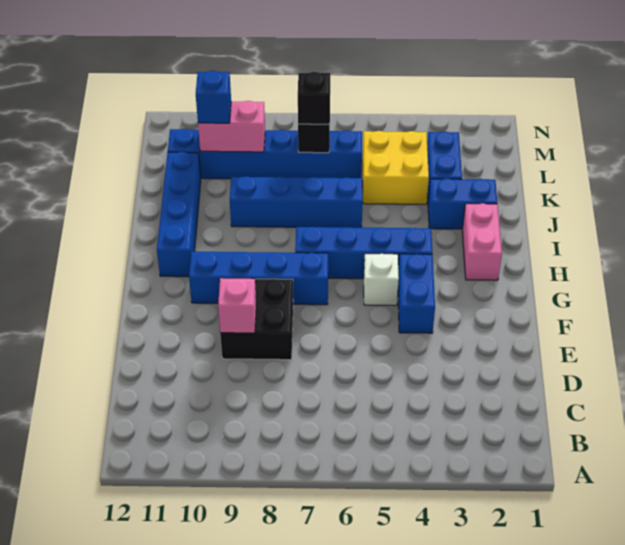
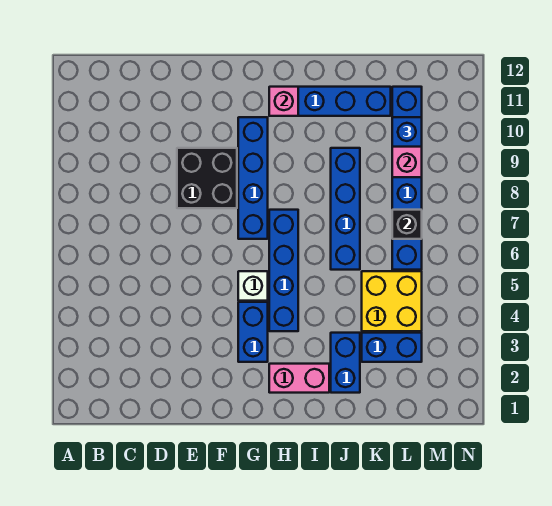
pink brick E9 level 2 -> pink brick H11 level 2
blue brick F4:G4 level 1 -> blue brick G3:G4 level 1
black brick L7 level 3 -> none

